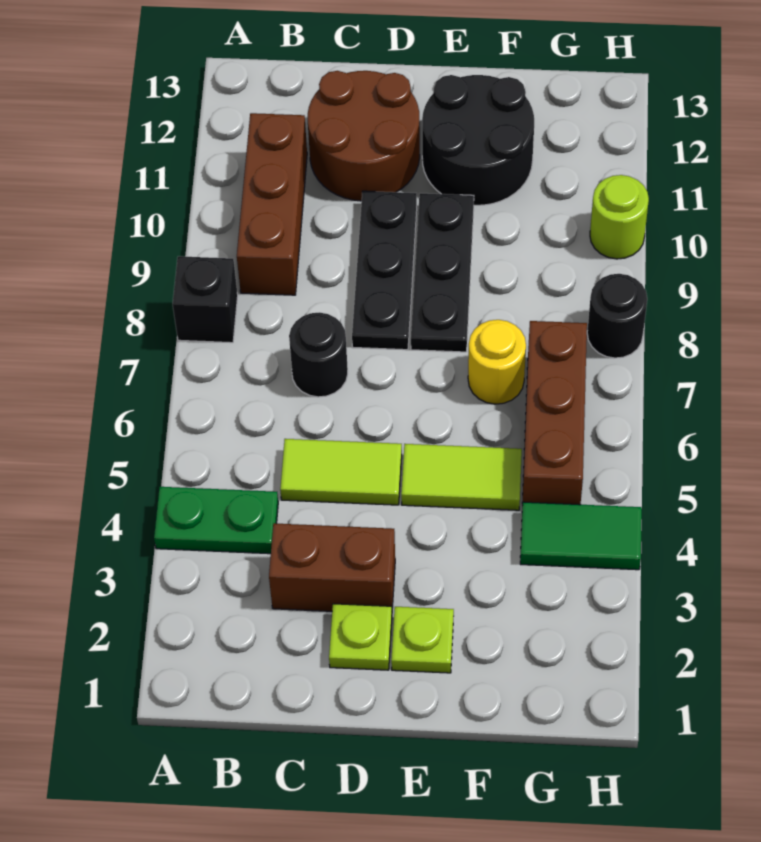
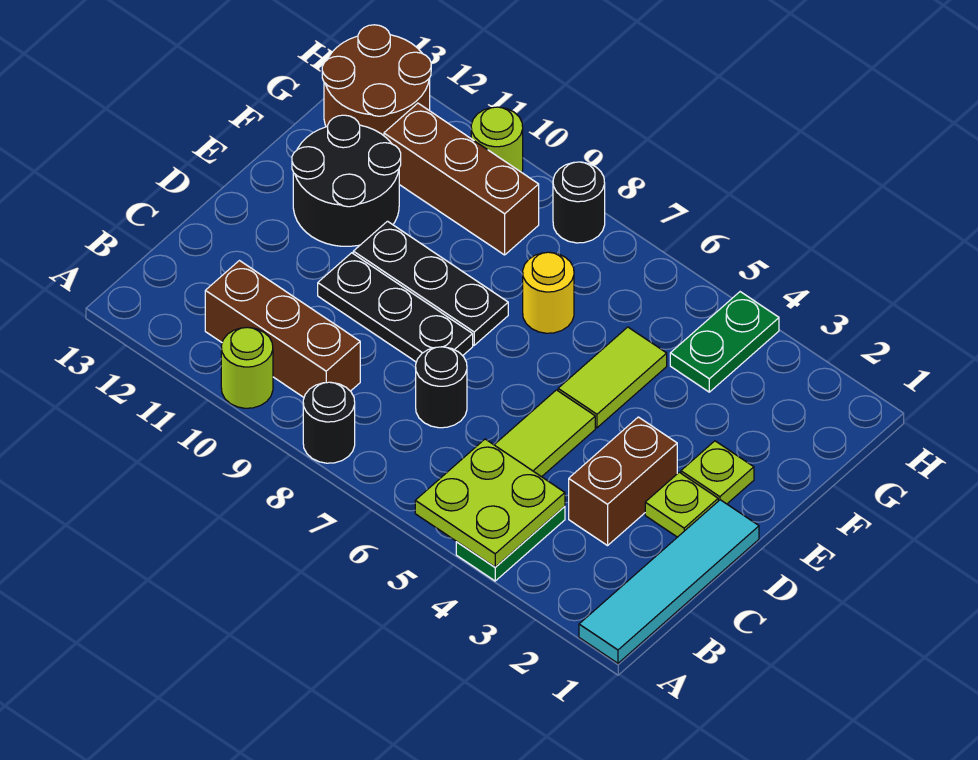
none -> cyan tile A1:D1 level 1
none -> lime plate A4:B5 level 2
black brick A8 level 1 -> black round brick A8 level 1
none -> lime round brick A10 level 1
brown round brick C11:D12 level 1 -> brown round brick G12:H13 level 1
green tile G4:H4 level 1 -> green plate G4:H4 level 1
brown brick G5:G7 level 1 -> brown brick G9:G11 level 1

